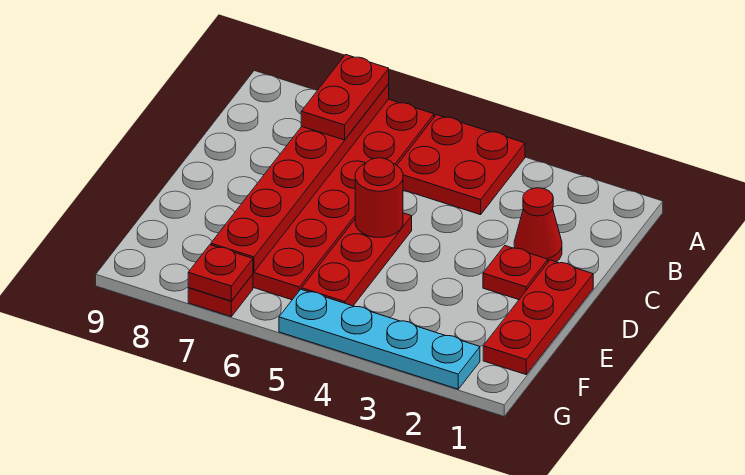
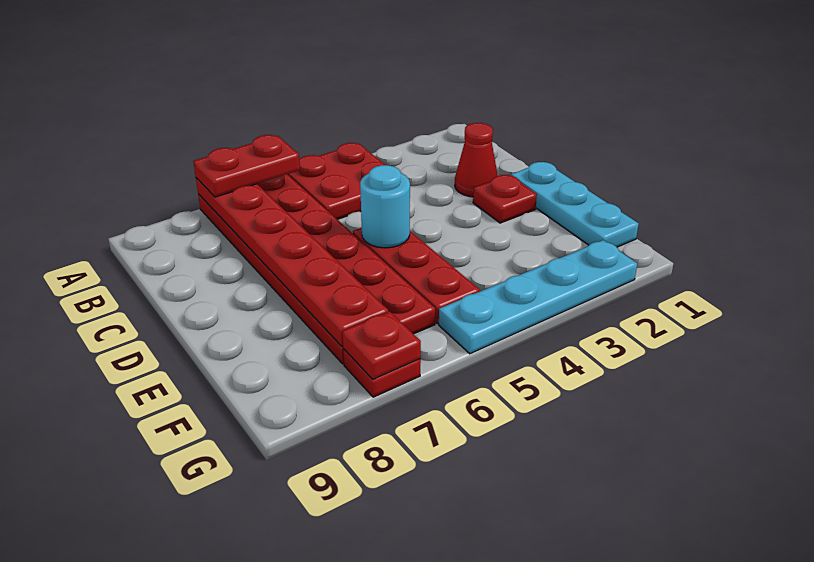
red plate A7:B7 level 3 -> red plate A6:A7 level 3
red plate D1:F1 level 1 -> cyan plate D1:F1 level 1
red round brick D5 level 2 -> cyan round brick D5 level 2

